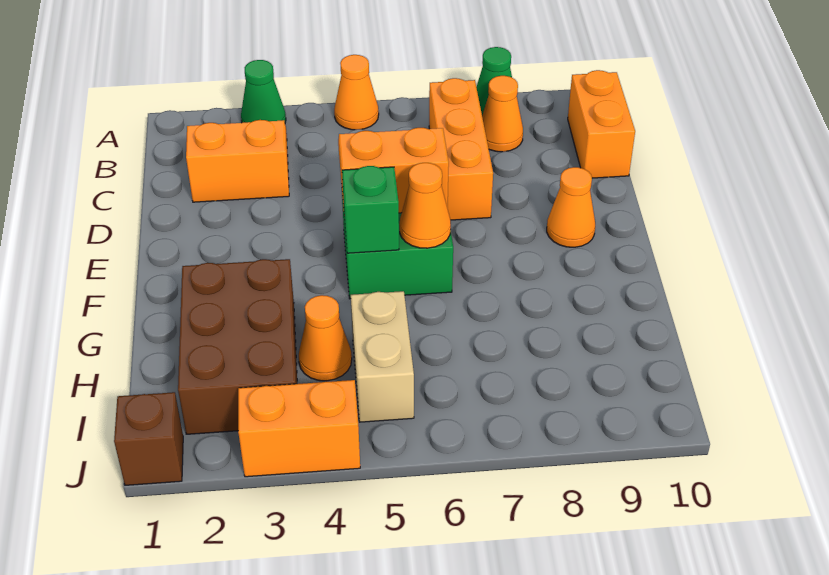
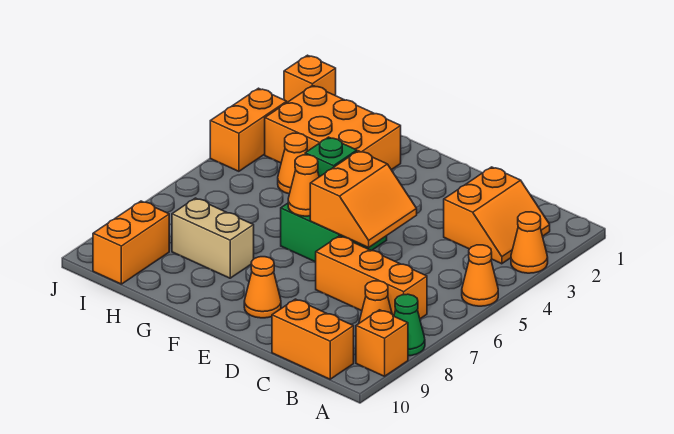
green cone A3 level 1 -> orange cone A3 level 1
none -> orange brick A9 level 1
brown brick G2:I3 level 1 -> orange brick G2:I3 level 1
tan brick H5:I5 level 1 -> tan brick G8:H8 level 1
none -> orange brick I9:I10 level 1
brown brick J1 level 1 -> orange brick J1 level 1

